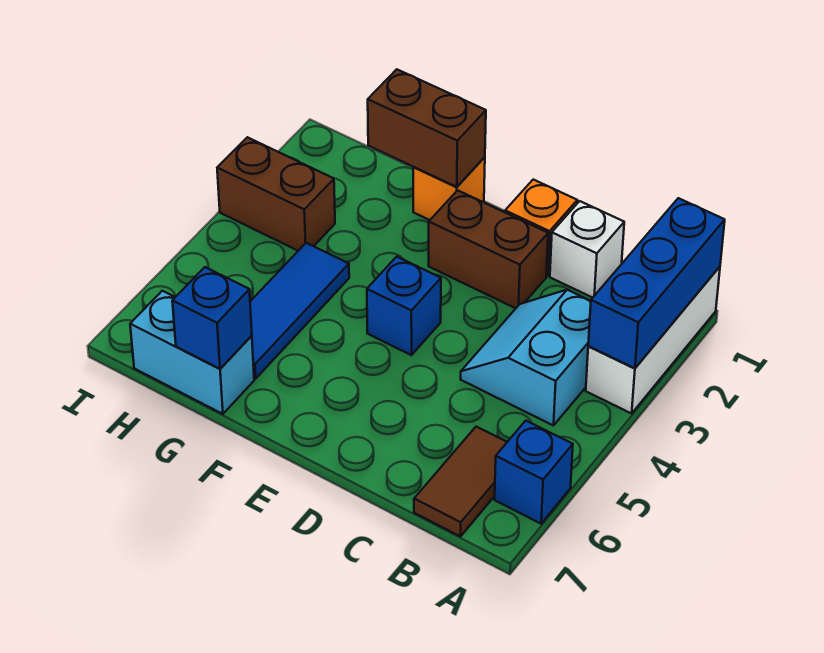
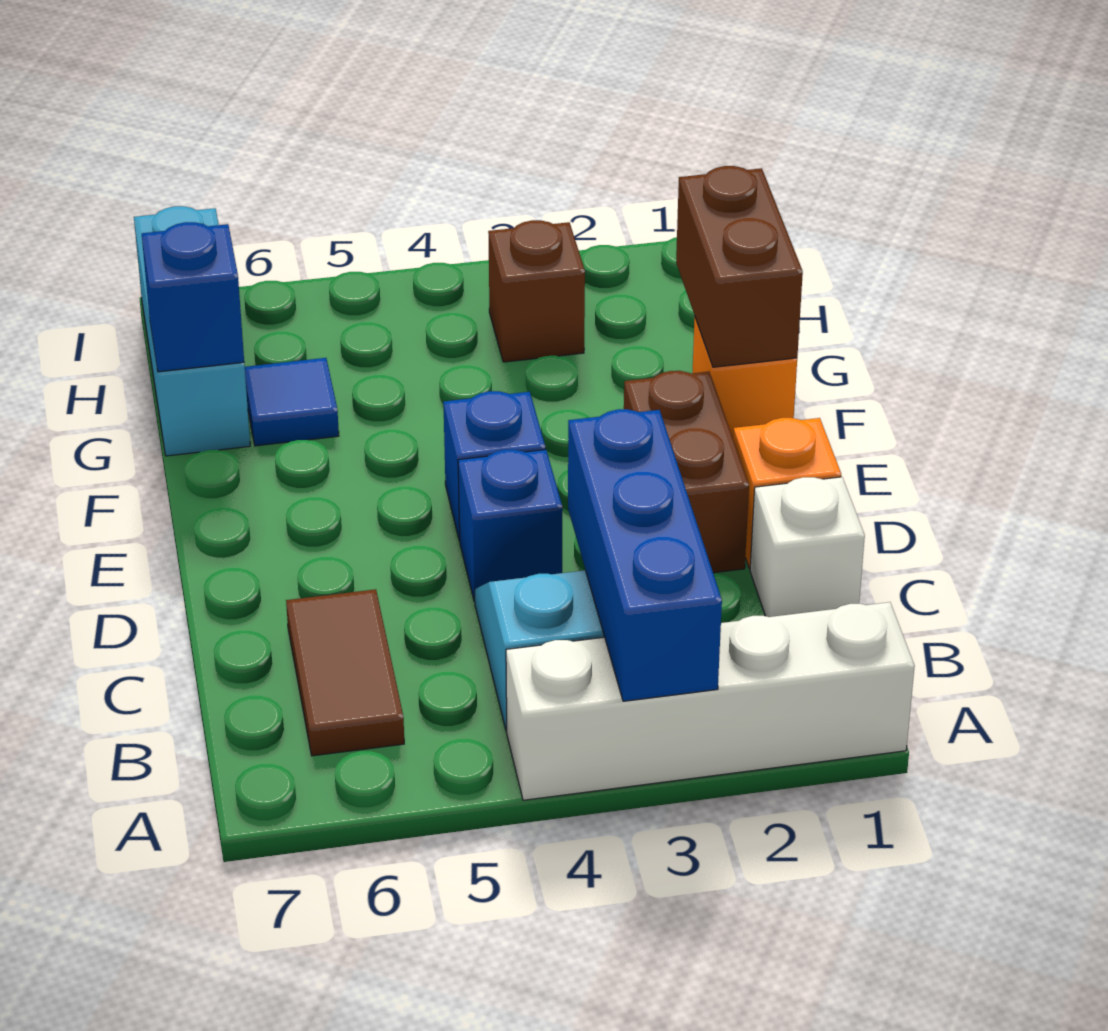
white brick A1:A3 level 1 -> white brick A1:A4 level 1
blue brick A1:A3 level 2 -> blue brick A3:C3 level 2
blue brick A6 level 1 -> blue brick D4 level 1
brown tile B6:B7 level 1 -> brown tile B6:C6 level 1
blue tile G4:G6 level 1 -> blue tile G6 level 1
cyan brick G7:H7 level 1 -> cyan brick G7:I7 level 1
brown brick H3:I3 level 1 -> brown brick H3 level 1

